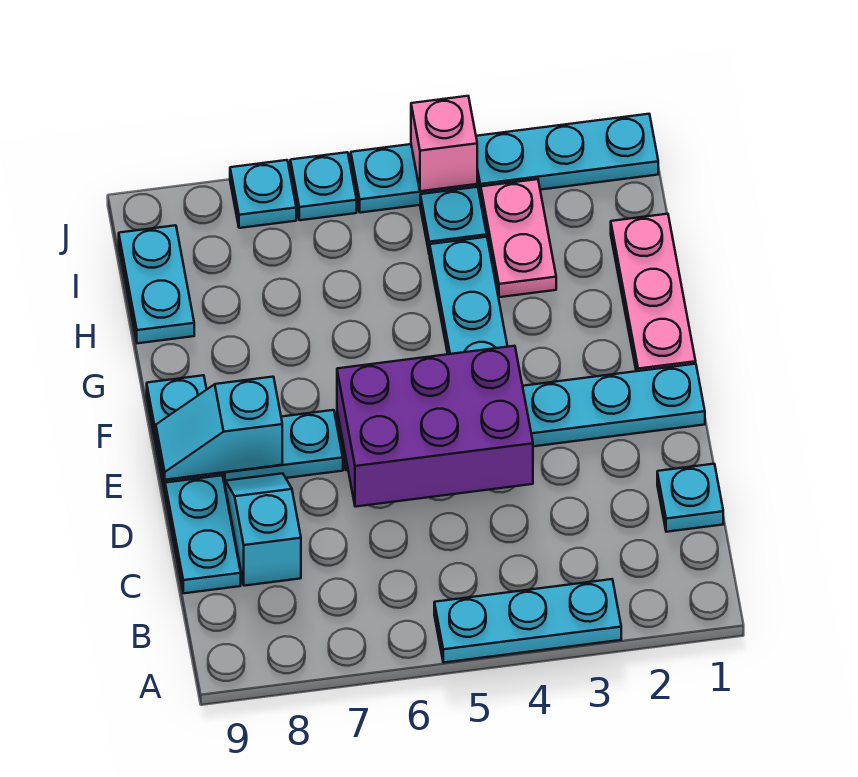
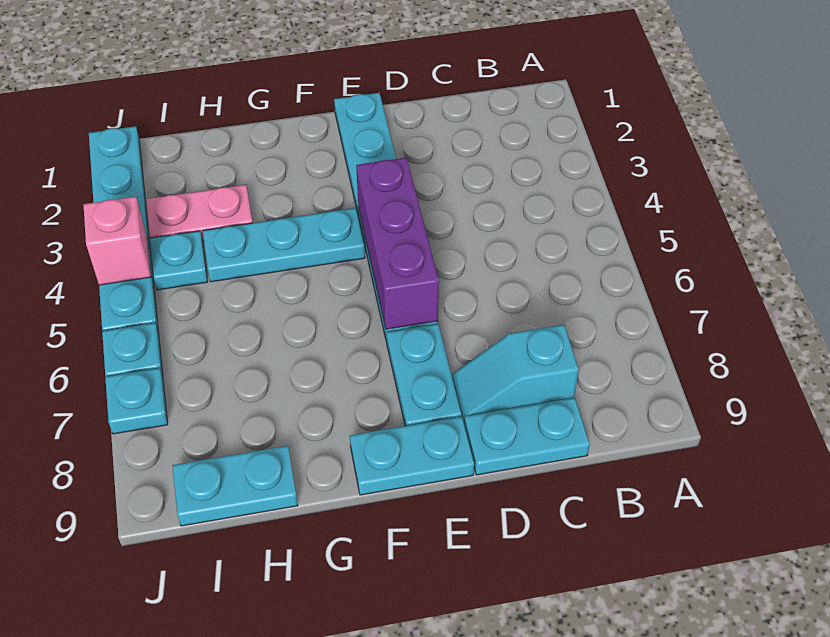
cyan plate A3:A5 level 1 -> none
cyan plate C1 level 1 -> none
purple brick D4:E6 level 2 -> purple brick E4:E6 level 2
cyan slope E8:E9 level 2 top 8 -> none
pink plate F1:H1 level 1 -> none

